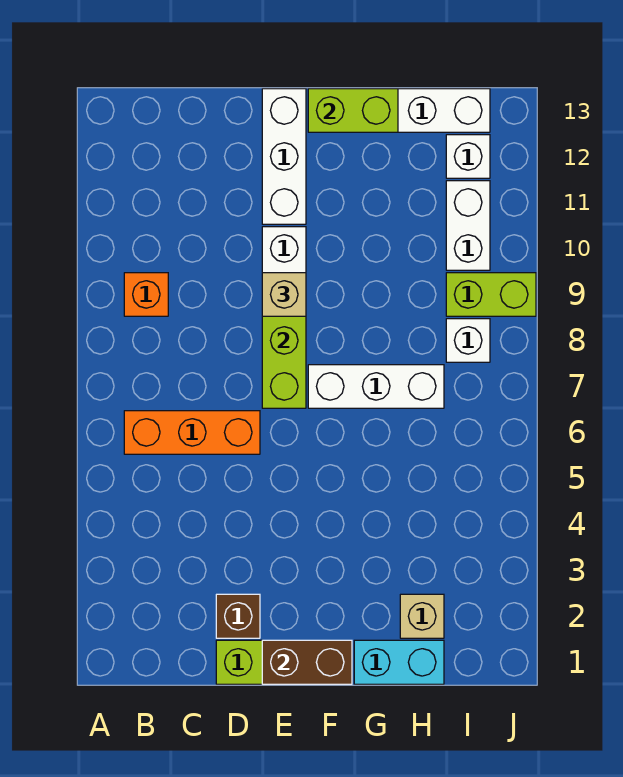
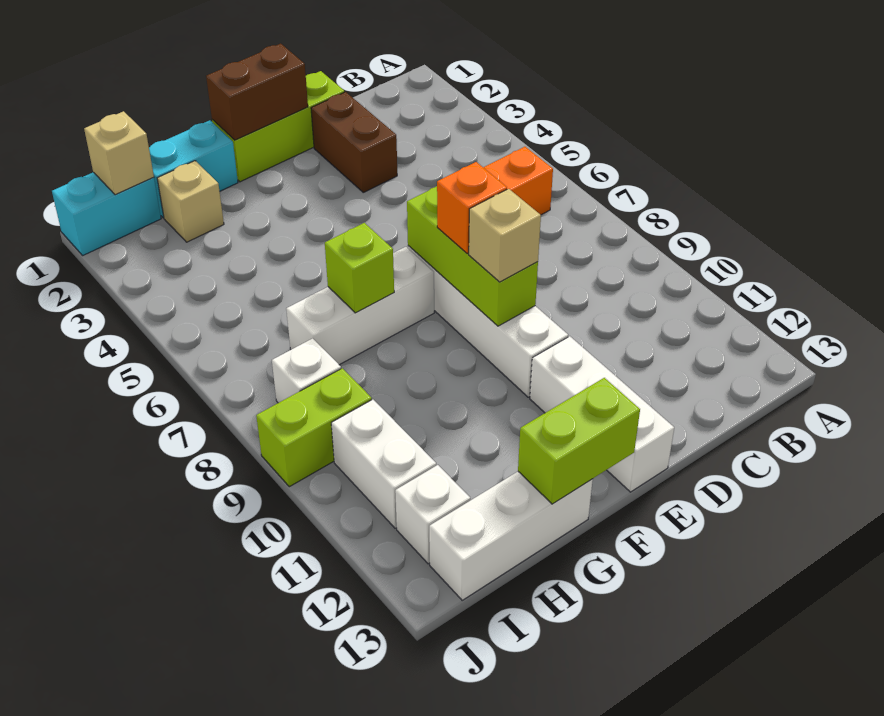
orange brick B9 level 1 -> orange brick E8 level 3
brown brick D2 level 1 -> brown brick D2:D3 level 1
none -> lime brick G7 level 2
none -> cyan brick I1:J1 level 1
none -> tan brick I1 level 2

